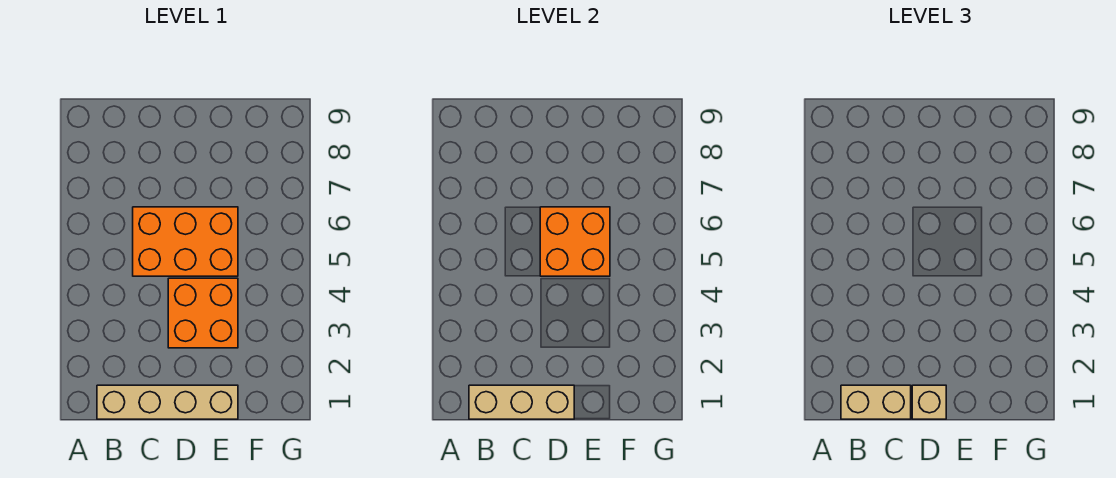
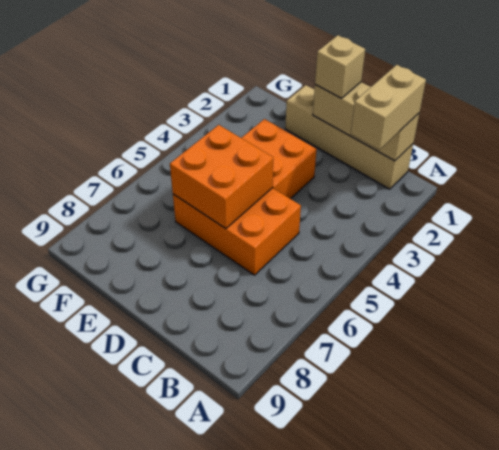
tan brick B1:C1 level 3 -> tan brick B1:B2 level 3

